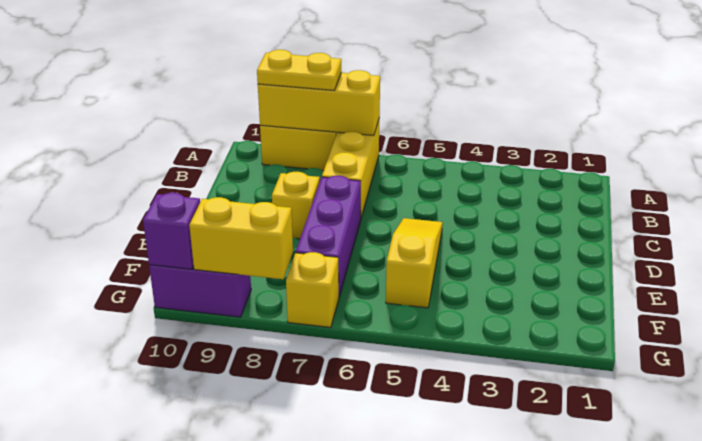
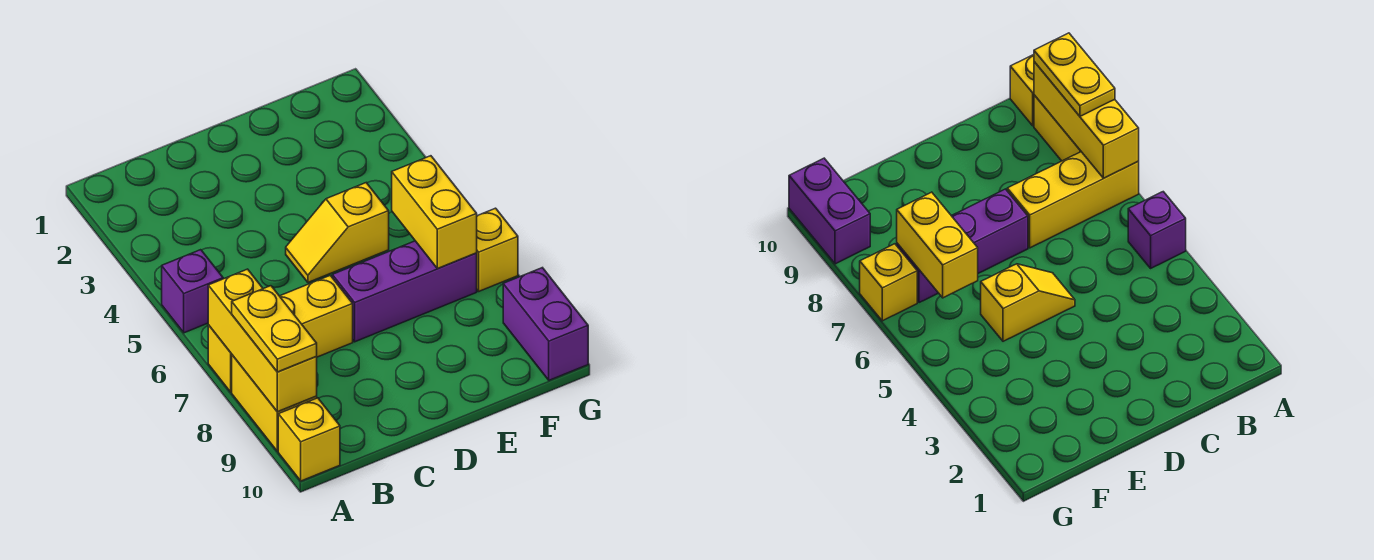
yellow slope D5:F5 level 1 top F -> yellow slope D5:E5 level 1 top E
yellow brick D8 level 1 -> yellow brick A10 level 1
yellow brick G8:G9 level 2 -> yellow brick F6:F7 level 2
purple brick G10 level 2 -> purple brick A5 level 1

